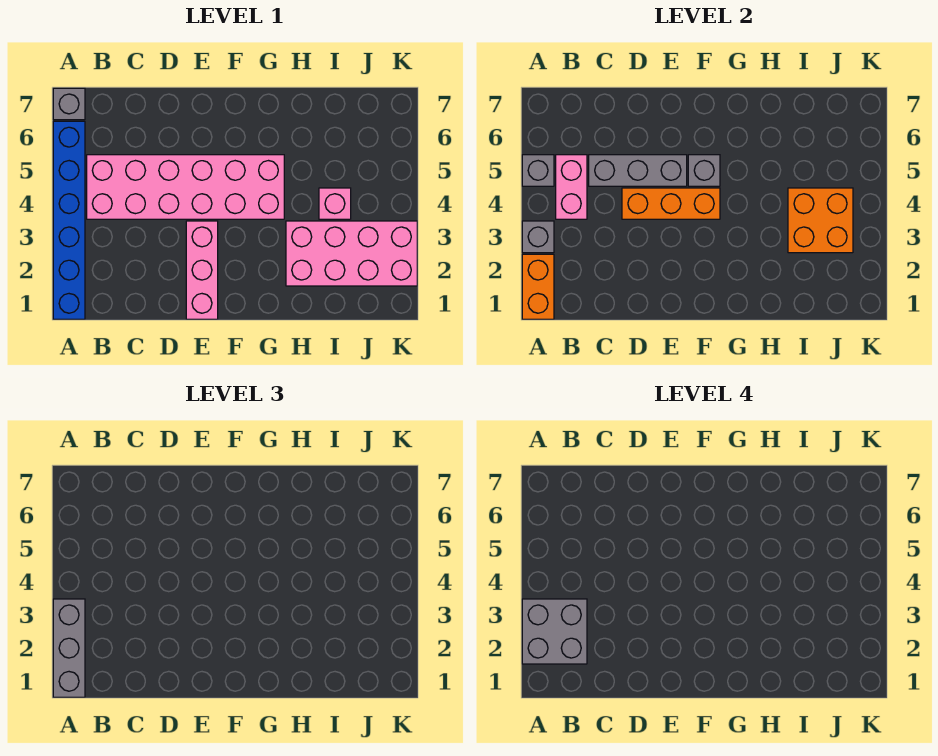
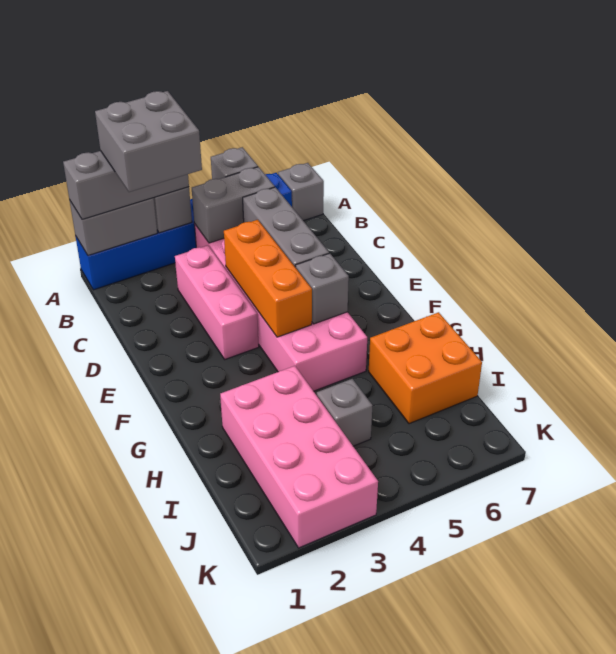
orange brick A1:A2 level 2 -> grey brick A1:A2 level 2
pink brick B4:B5 level 2 -> grey brick B4:B5 level 2
pink brick E1:E3 level 1 -> pink brick C3:E3 level 1
orange brick I3:J4 level 2 -> orange brick H6:I7 level 1
pink brick I4 level 1 -> grey brick I4 level 1

